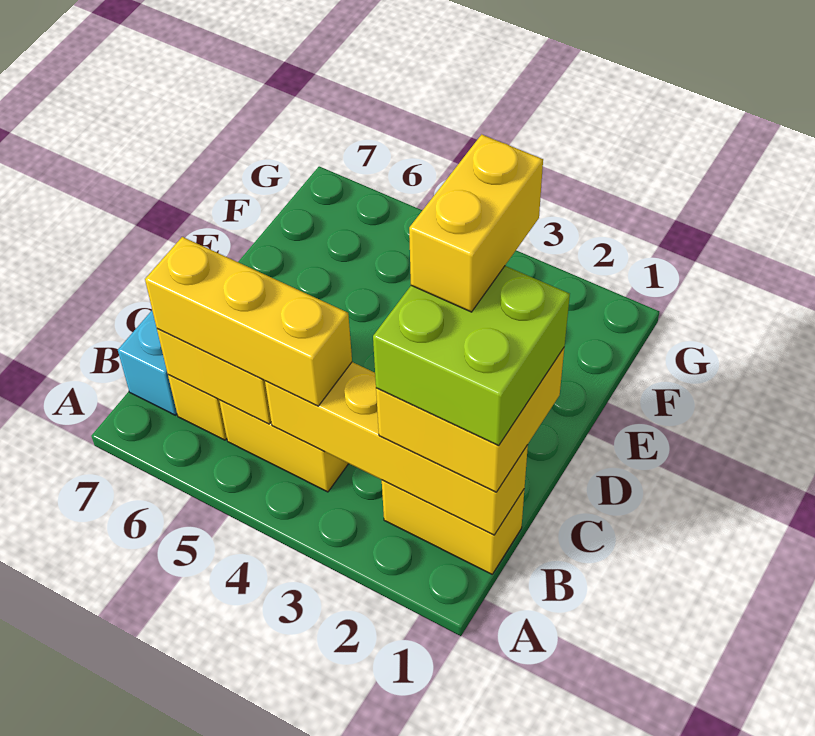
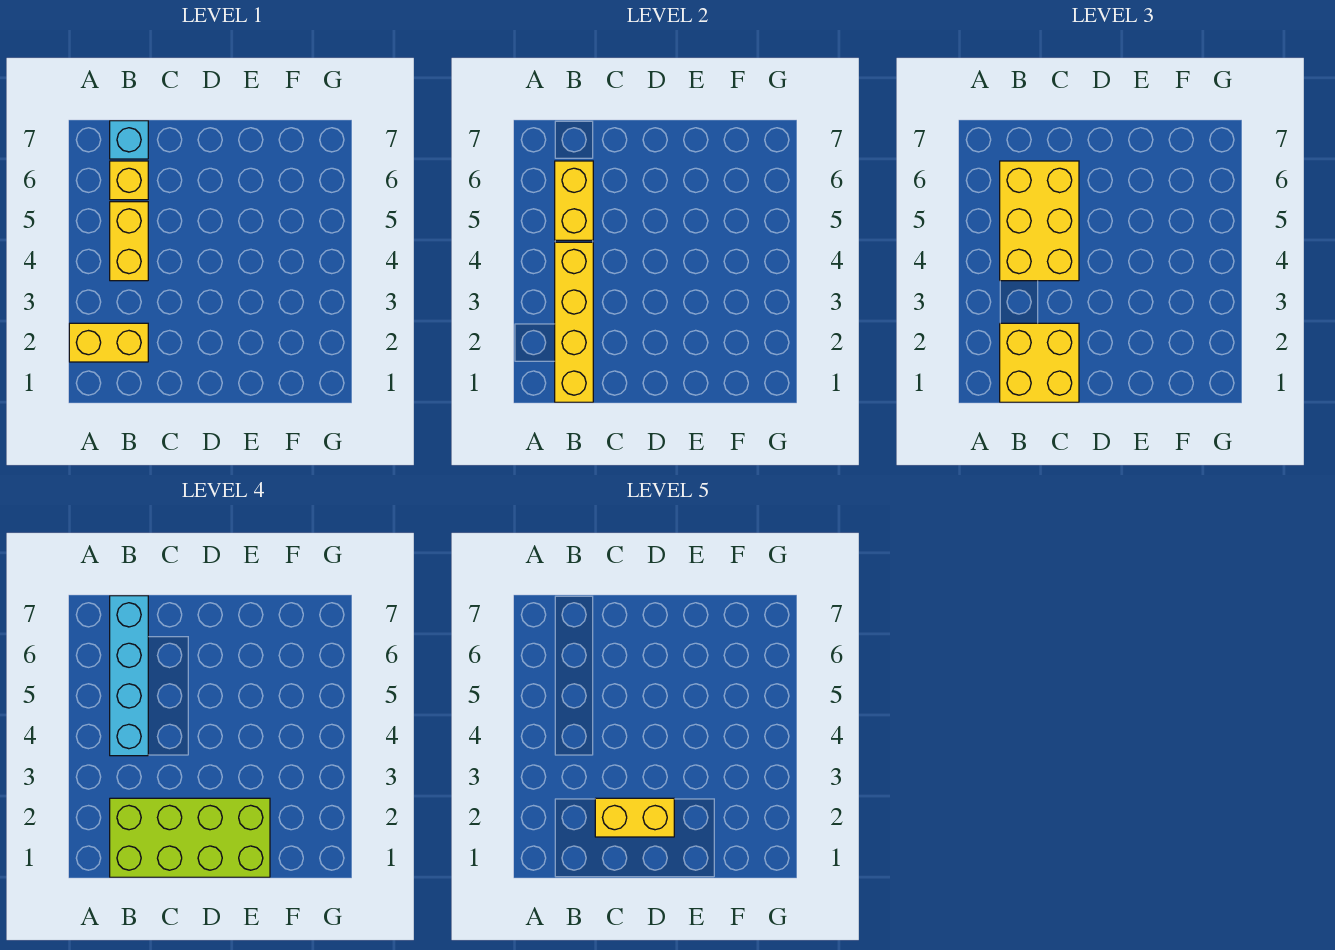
yellow brick B1:B2 level 1 -> yellow brick A2:B2 level 1
lime brick B1:C2 level 4 -> lime brick B1:E2 level 4
yellow brick B4:B6 level 3 -> yellow brick B4:C6 level 3
none -> cyan brick B4:B7 level 4

